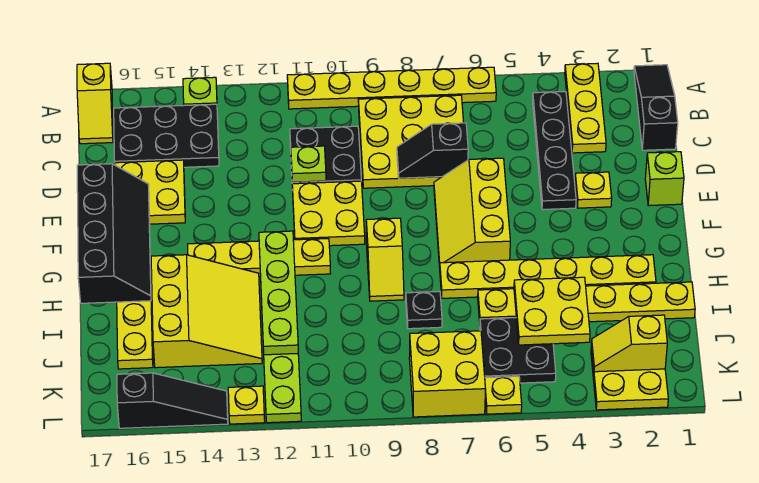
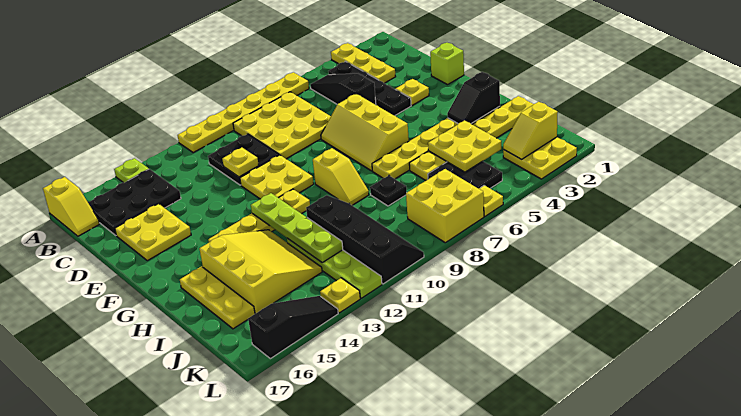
black slope A1:C1 level 1 top C -> black slope B5:D5 level 1 top D
black slope D7:D8 level 2 top 7 -> black slope H2:H3 level 2 top 2
lime plate D11 level 2 -> yellow plate D11 level 2
black slope E16:H17 level 2 top 17 -> black slope I10:L11 level 1 top 11

